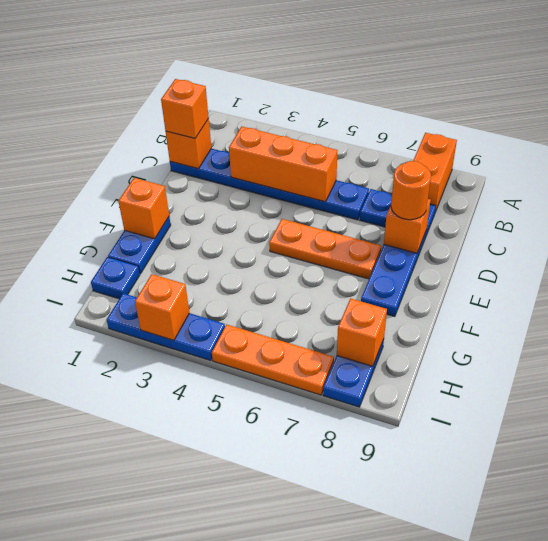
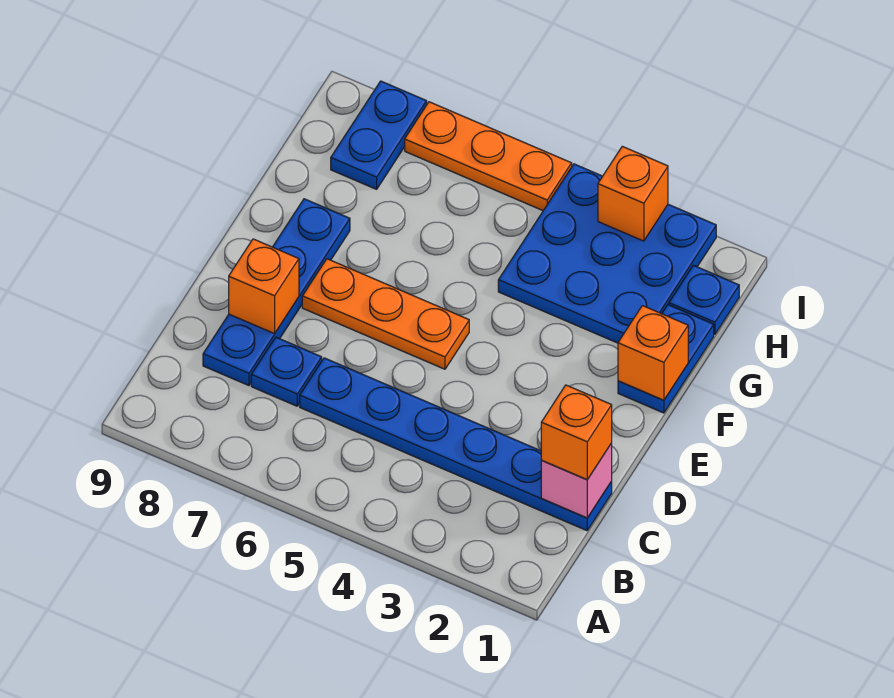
orange brick A8:B8 level 1 -> none
orange brick C1 level 2 -> pink brick C1 level 2
orange brick C3:C5 level 2 -> none
orange round brick D8 level 3 -> none
orange brick H8 level 2 -> none
blue plate I2:I4 level 1 -> blue plate G2:I4 level 1

